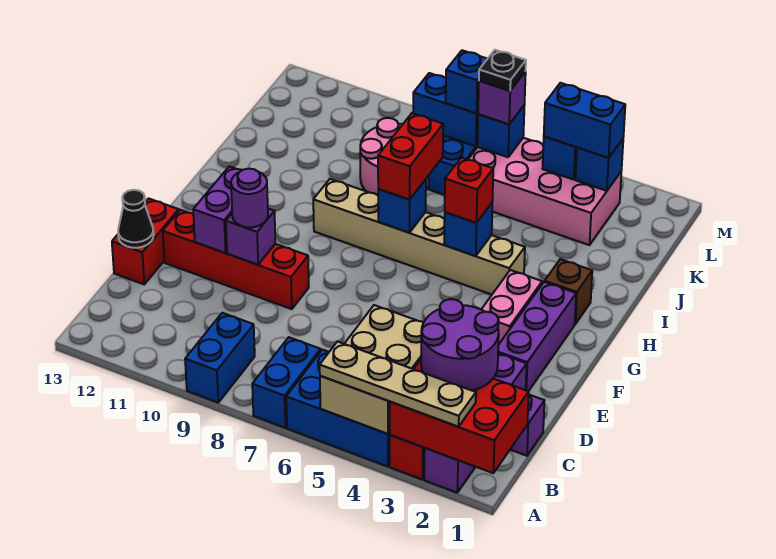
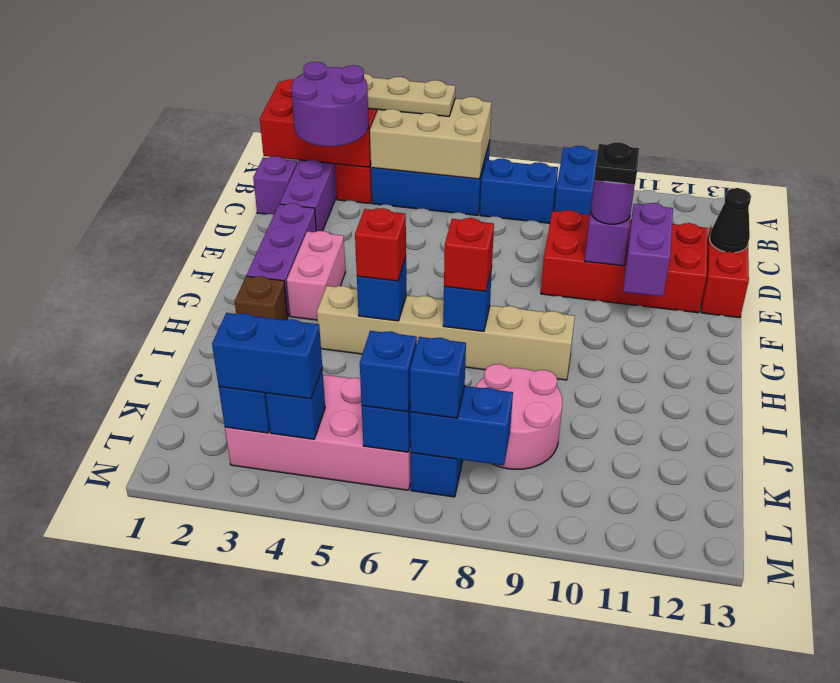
tan brick A4:C5 level 2 -> tan brick A4:B6 level 2
blue brick A7:B7 level 1 -> blue brick B7:B8 level 1
red brick E9:E12 level 1 -> red brick D9:E12 level 1
red brick H7:I7 level 3 -> red brick H7 level 3
purple brick L6 level 3 -> blue brick L6 level 3
black plate L6 level 4 -> black plate E10 level 4

